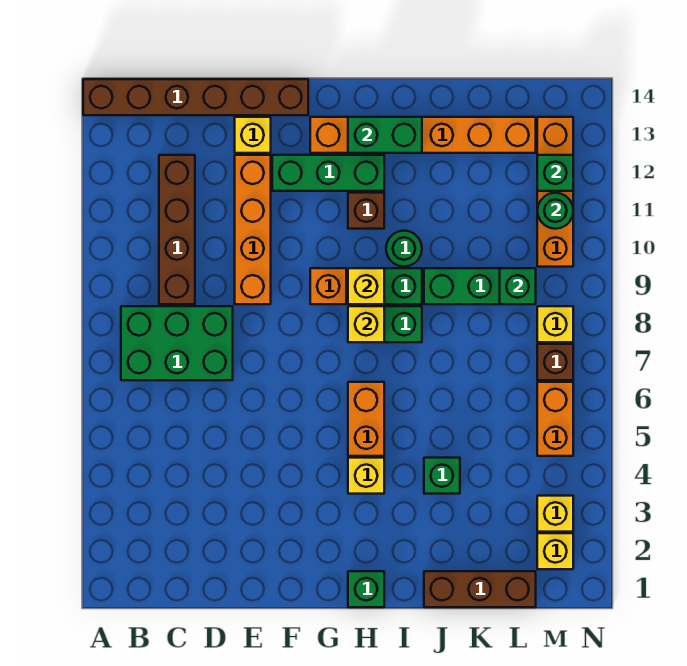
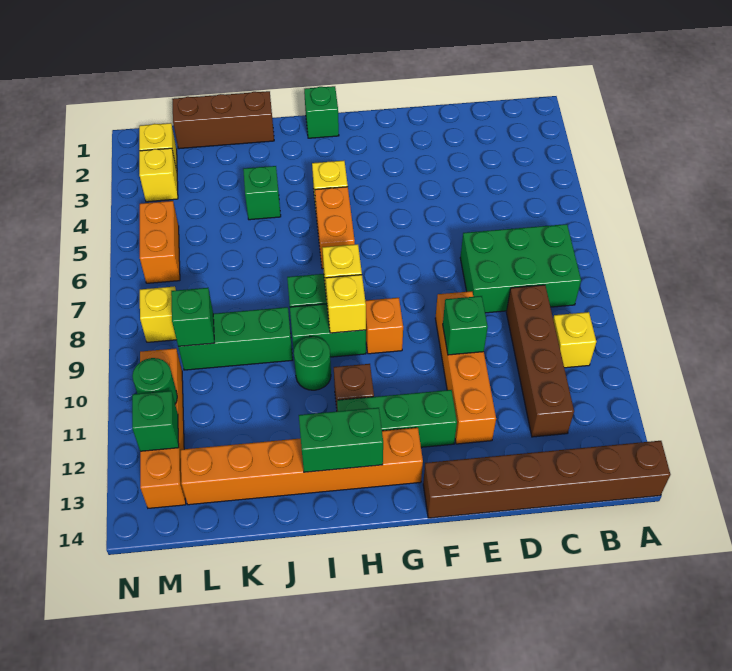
none -> green brick E10 level 2
yellow brick E13 level 1 -> yellow brick B10 level 1
brown brick M7 level 1 -> none

